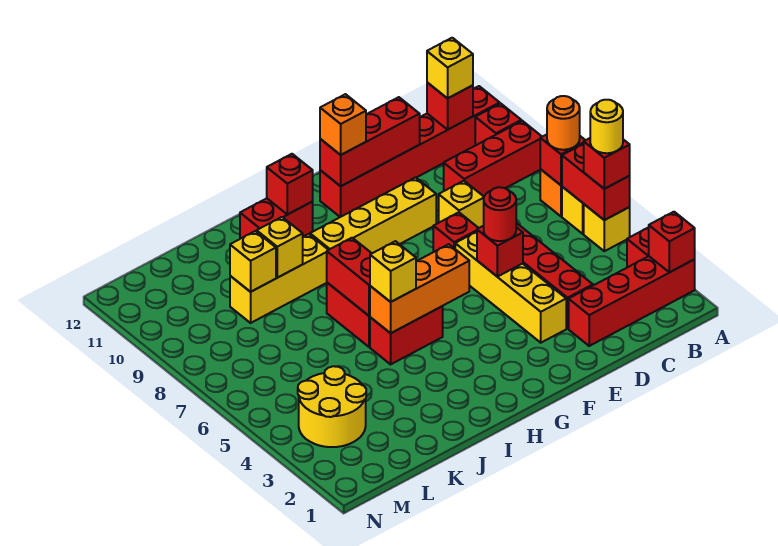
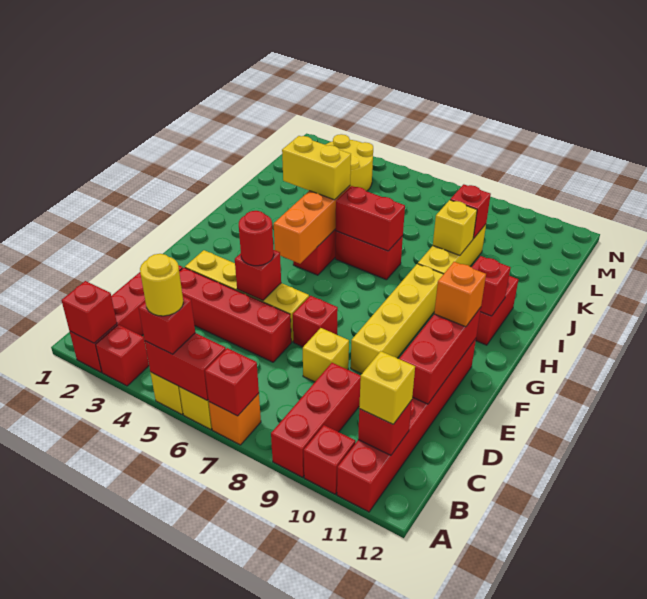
orange round brick A7 level 3 -> none
yellow brick I5 level 3 -> yellow brick I4:I5 level 3
yellow brick K9 level 2 -> red brick K9 level 2

